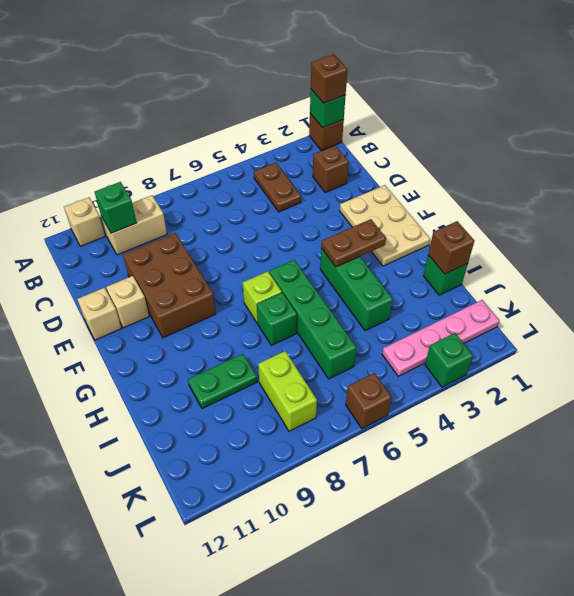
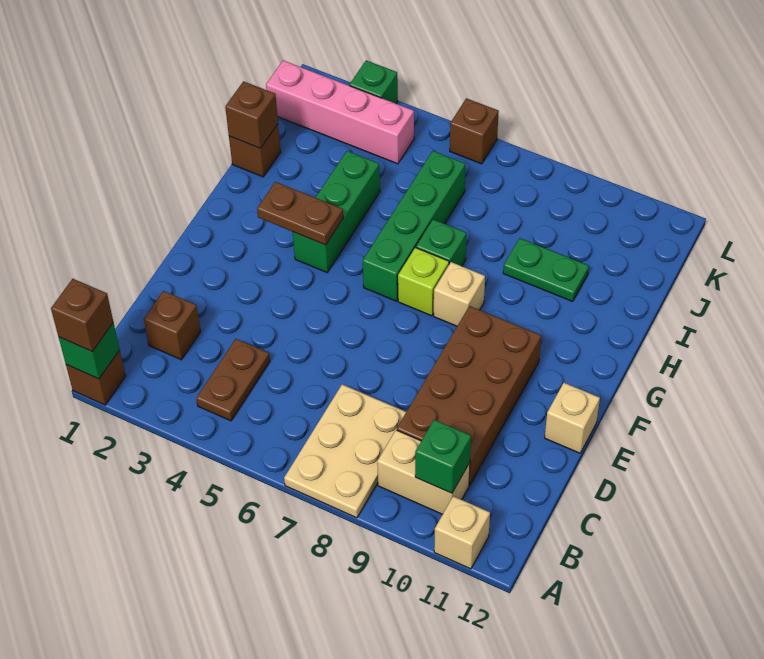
brown brick D9:F10 level 1 -> brown brick C9:F10 level 1
tan plate E1:G2 level 1 -> tan plate A7:C8 level 1
tan brick E11 level 1 -> tan brick G8 level 1
green brick I1 level 1 -> brown brick I1 level 1
lime brick J8:K8 level 1 -> none
pink plate K1:K4 level 1 -> pink brick K1:K4 level 1

